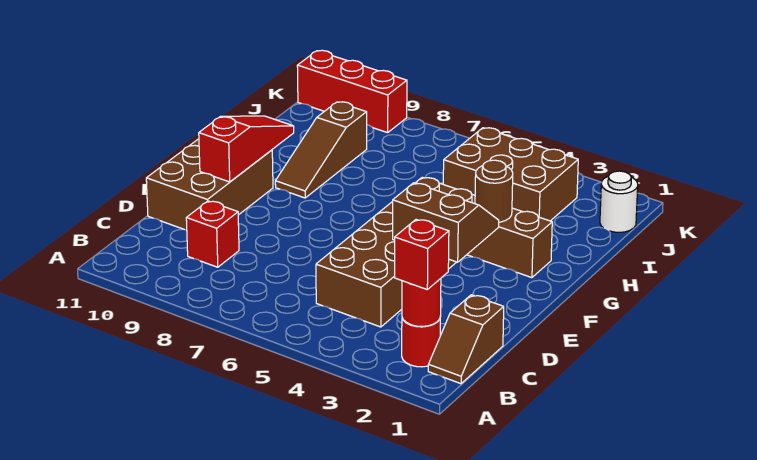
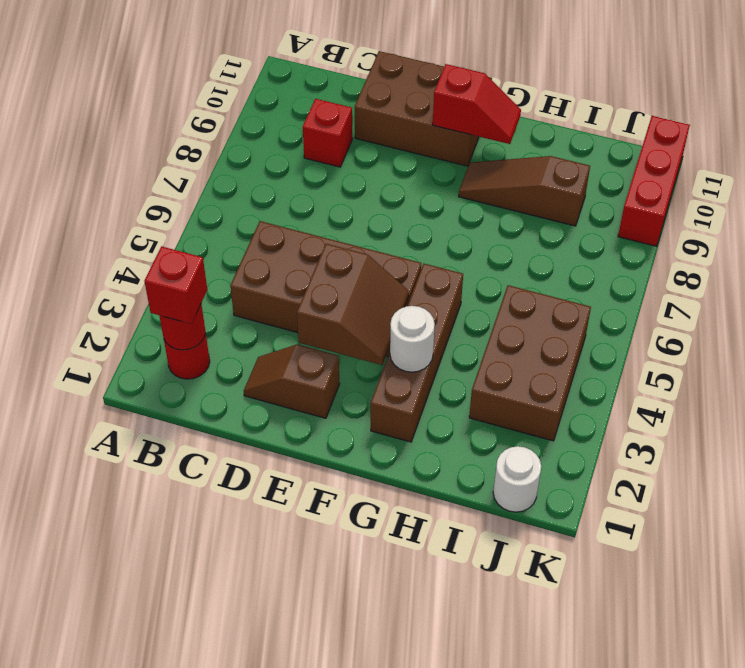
brown slope B1:C1 level 1 top C -> brown slope D2:E2 level 1 top E
red slope E10:G10 level 2 top E -> red slope F10:G10 level 2 top F
brown round brick G3 level 2 -> white round brick G3 level 2

